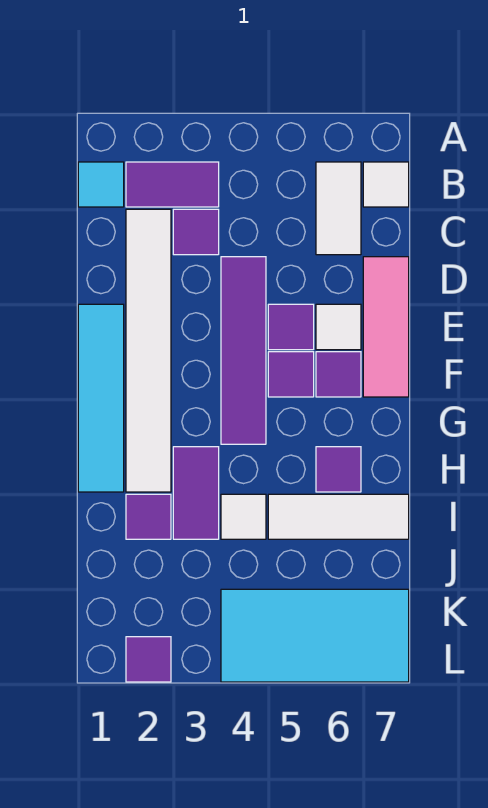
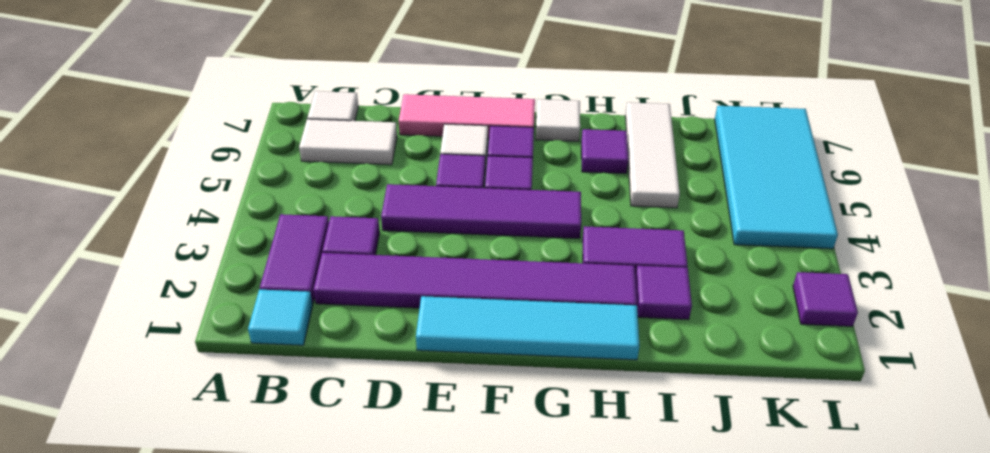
white tile C2:H2 level 1 -> purple tile C2:H2 level 1
white tile I4 level 1 -> white tile G7 level 1

